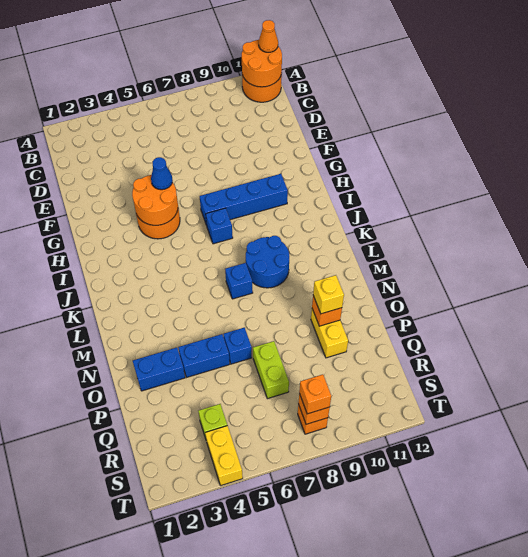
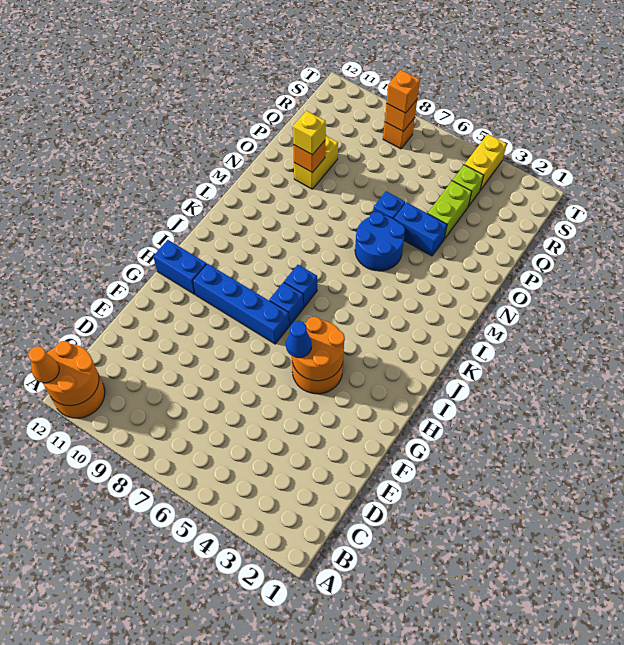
blue round brick K8:L9 level 1 -> blue round brick M5:N6 level 1
blue brick L7 level 1 -> blue brick J7 level 1
blue brick O2:O3 level 1 -> blue brick H11:H12 level 1
lime brick P7:Q7 level 1 -> lime brick P4:Q4 level 1

